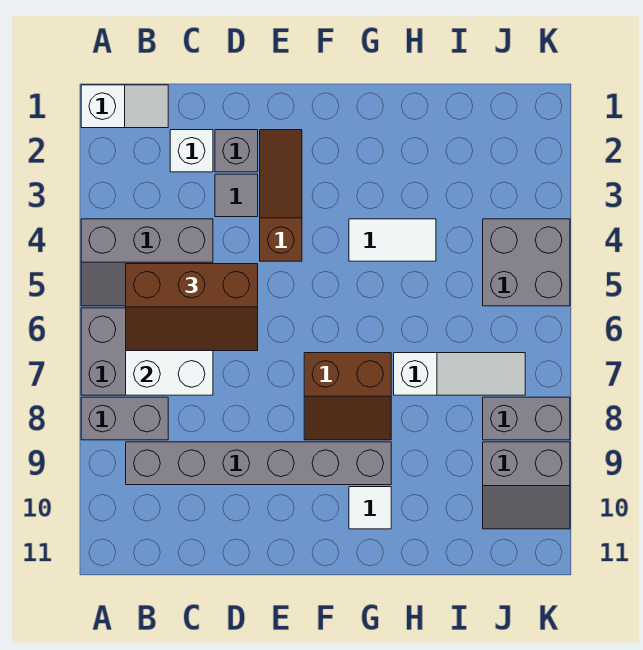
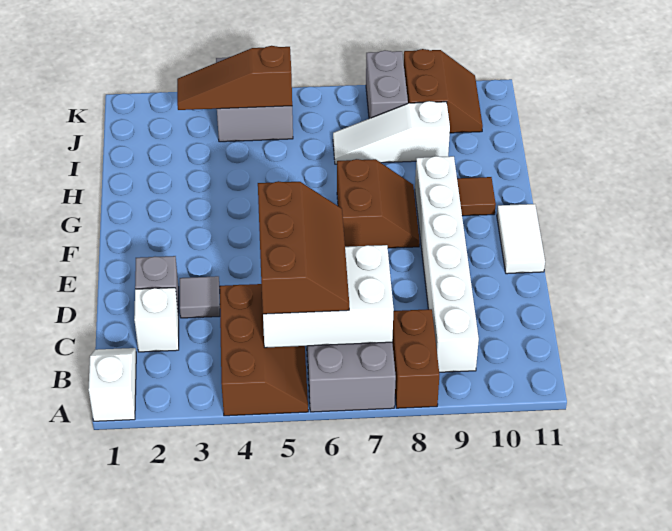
grey slope A4:C5 level 1 top 4 -> brown slope A4:C5 level 1 top 4
grey brick A8:B8 level 1 -> brown brick A8:B8 level 1
grey brick B9:G9 level 1 -> white brick B9:G9 level 1
brown slope E2:E4 level 1 top 4 -> brown slope J3:J5 level 2 top 5
white tile G4:H4 level 1 -> white tile E11:F11 level 1
white tile G10 level 1 -> brown tile G10 level 1
white slope H7:J7 level 1 top H -> white slope I7:I9 level 1 top 9
grey slope J9:K10 level 1 top 9 -> brown slope J9:K10 level 1 top 9

